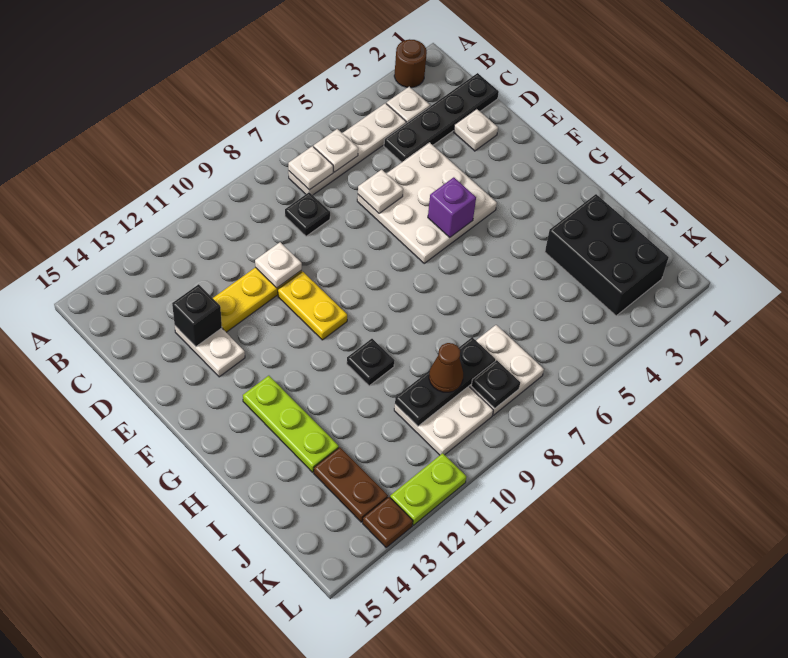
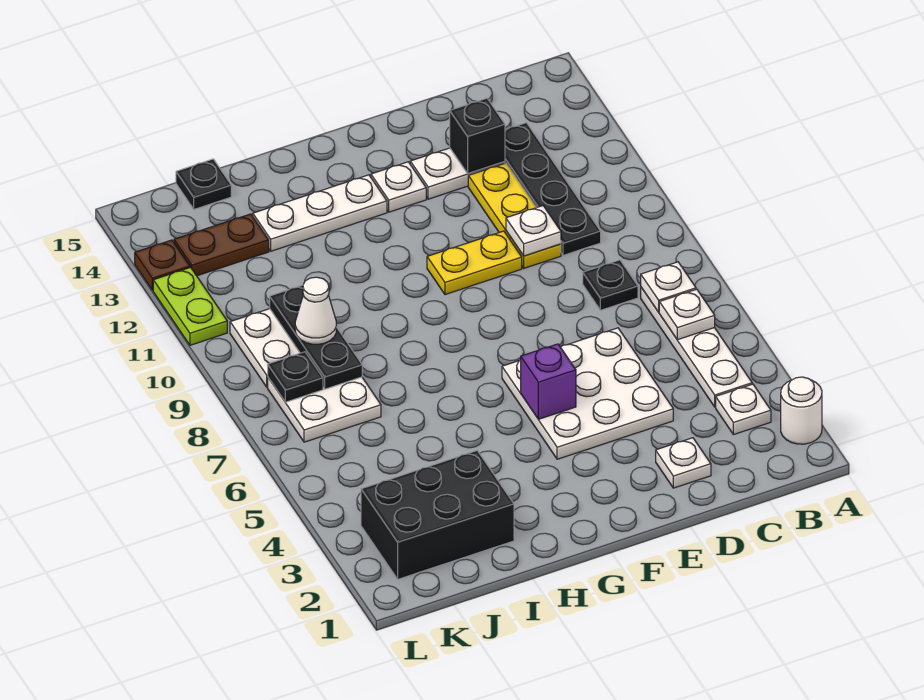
brown round brick A2 level 1 -> white round brick A2 level 1
black plate C1:C4 level 1 -> black plate C10:C13 level 1
white plate D6 level 2 -> white plate F13 level 1
lime plate G13:I13 level 1 -> white plate G13:I13 level 1
black plate H10 level 1 -> black plate J15 level 1
brown cone J9 level 3 -> white cone J9 level 3

